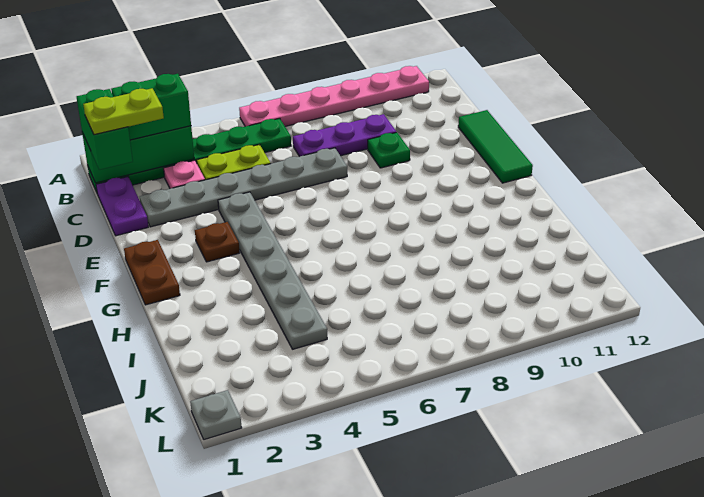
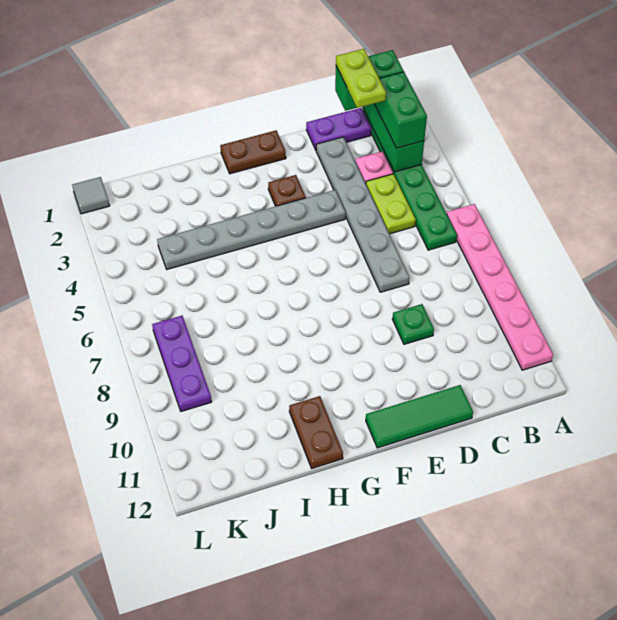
purple plate C7:C9 level 1 -> purple plate K7:K9 level 1
none -> brown plate H11:H12 level 1
grey plate L1 level 1 -> grey tile L1 level 1

